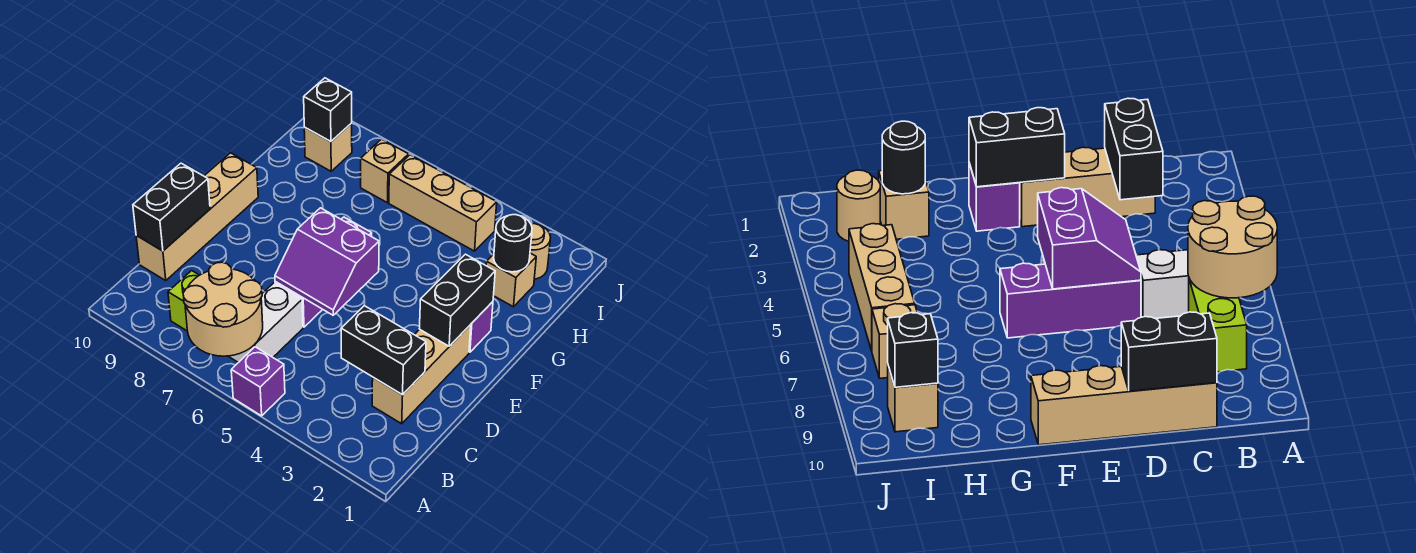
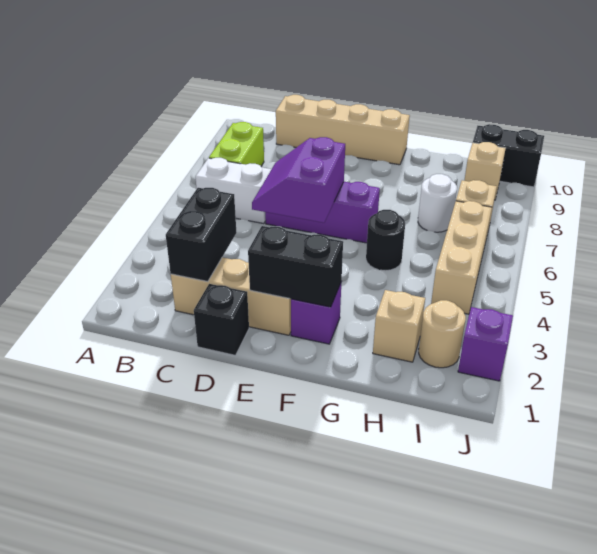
purple brick A5 level 1 -> purple brick J2 level 1
tan round brick A6:B7 level 2 -> none
black brick C10:D10 level 2 -> black brick I10:J10 level 1
black round brick H2 level 2 -> black round brick G5 level 1
none -> white round brick H7 level 1
black brick I9 level 2 -> black brick D1 level 1

